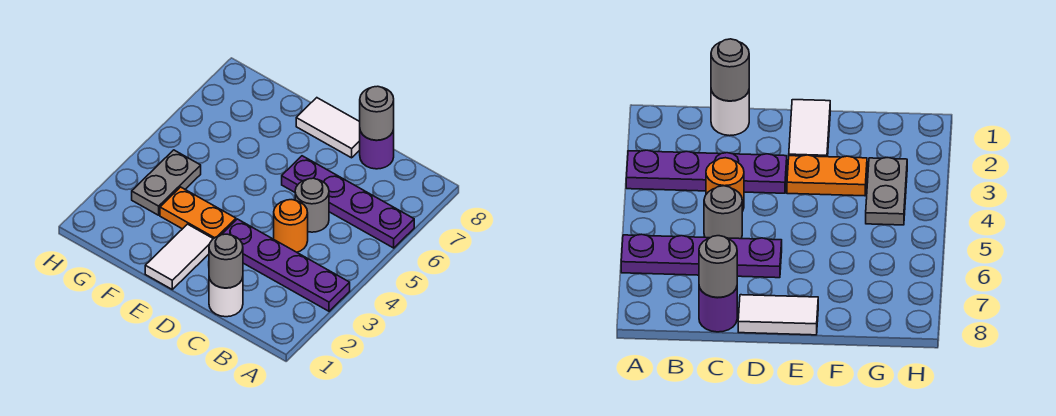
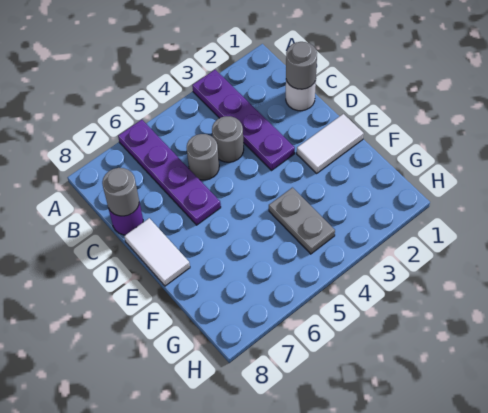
orange round brick C4 level 1 -> grey round brick C4 level 1
orange plate E3:F3 level 1 -> none
grey plate G3:G4 level 1 -> grey plate F4:G4 level 1

